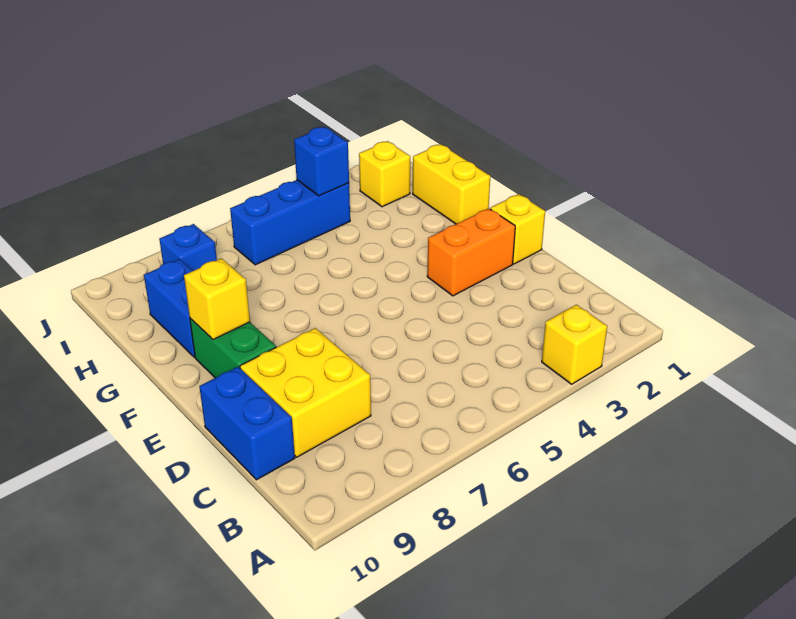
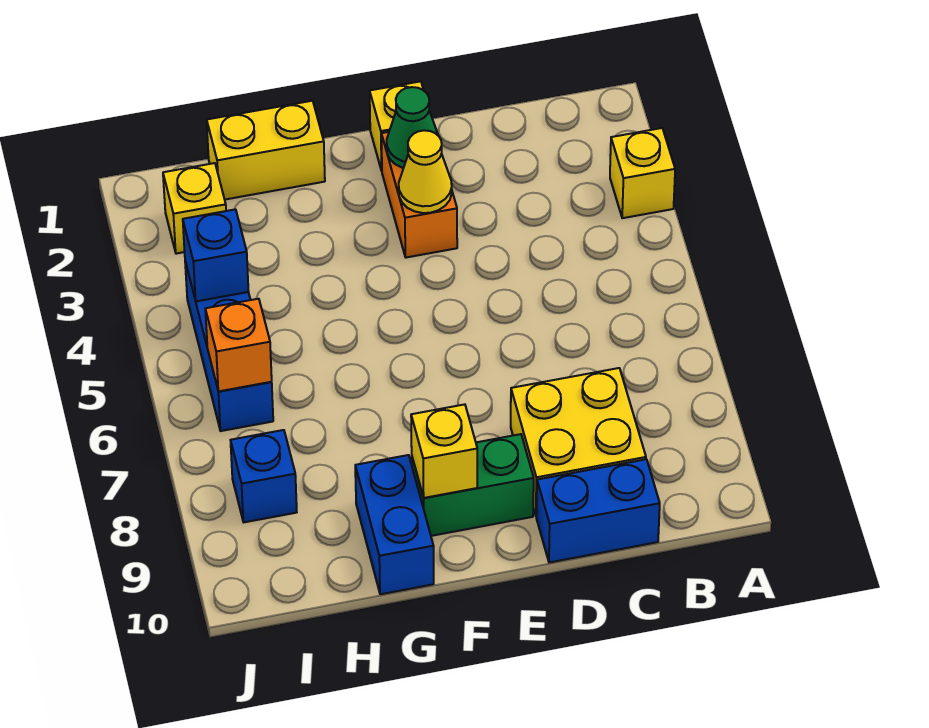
none -> green cone E2 level 2
none -> yellow cone E3 level 2
blue brick G9:H9 level 1 -> blue brick G9:G10 level 1
none -> orange brick I6 level 2

